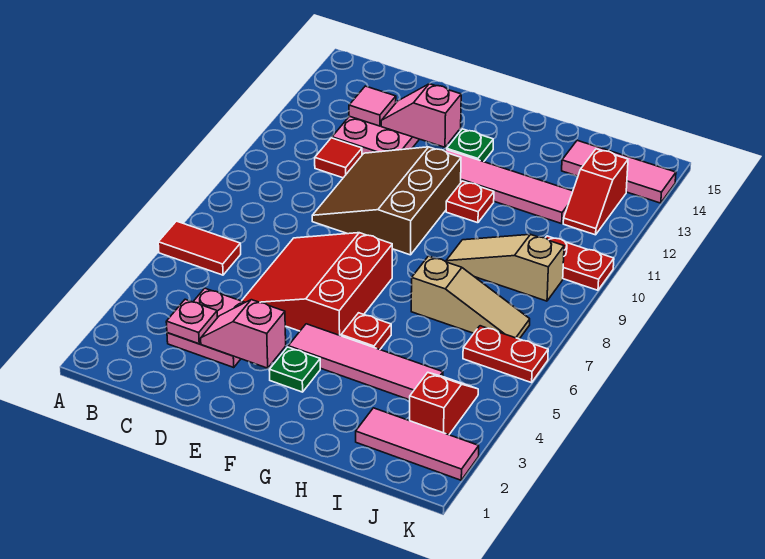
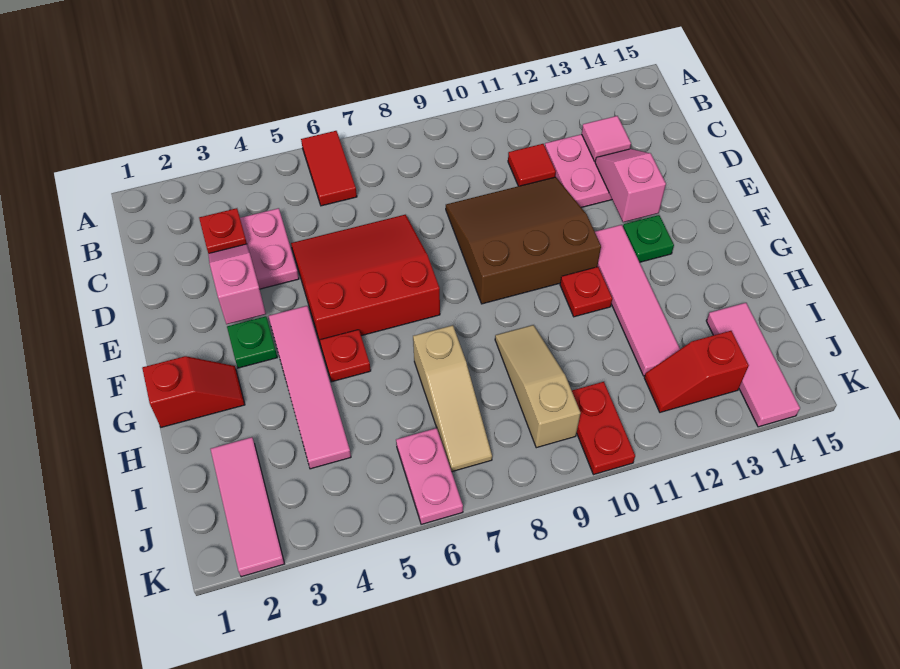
pink plate C3 level 2 -> red plate C3 level 2
red slope J3:J4 level 1 top 3 -> red slope G1:G2 level 1 top 1
red plate J6:K6 level 1 -> pink plate J6:K6 level 1

